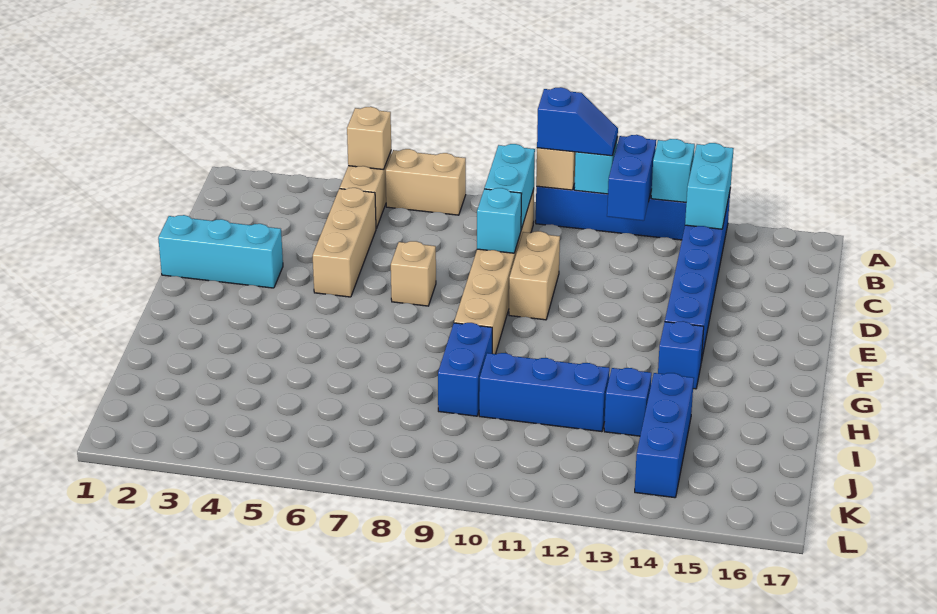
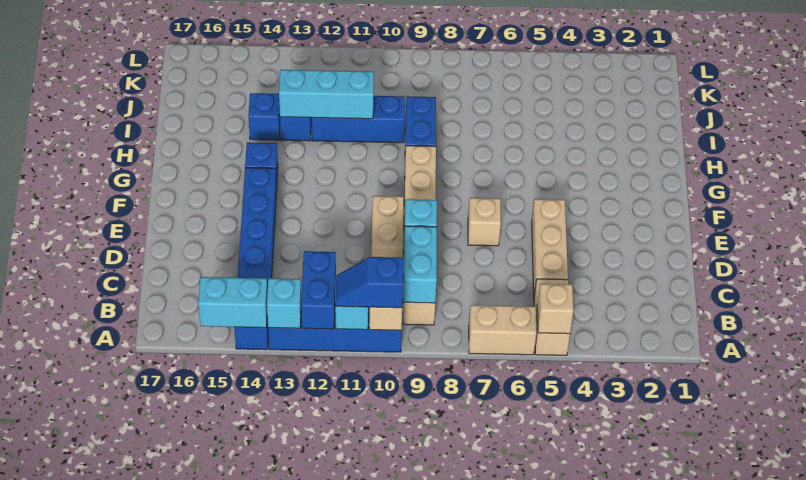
cyan brick A14:B14 level 2 -> cyan brick A14:A15 level 2
cyan brick E1:E3 level 1 -> cyan brick I11:I13 level 2
blue brick I14:K14 level 1 -> blue brick I14 level 1

